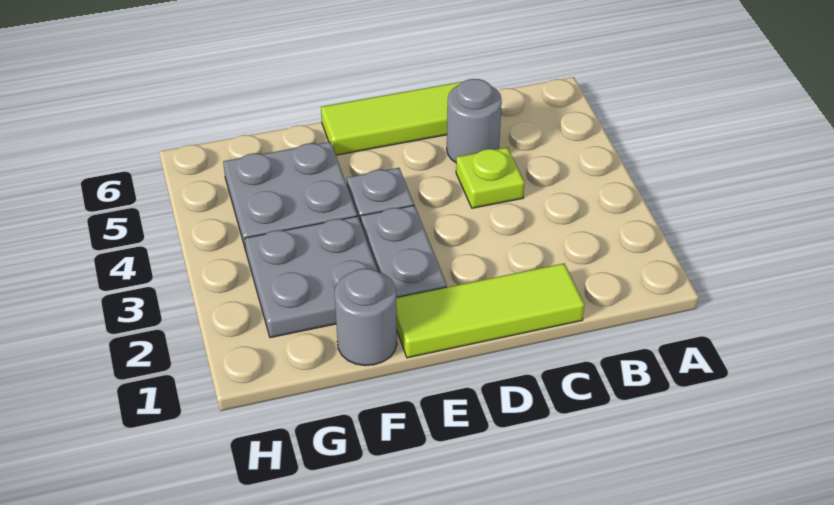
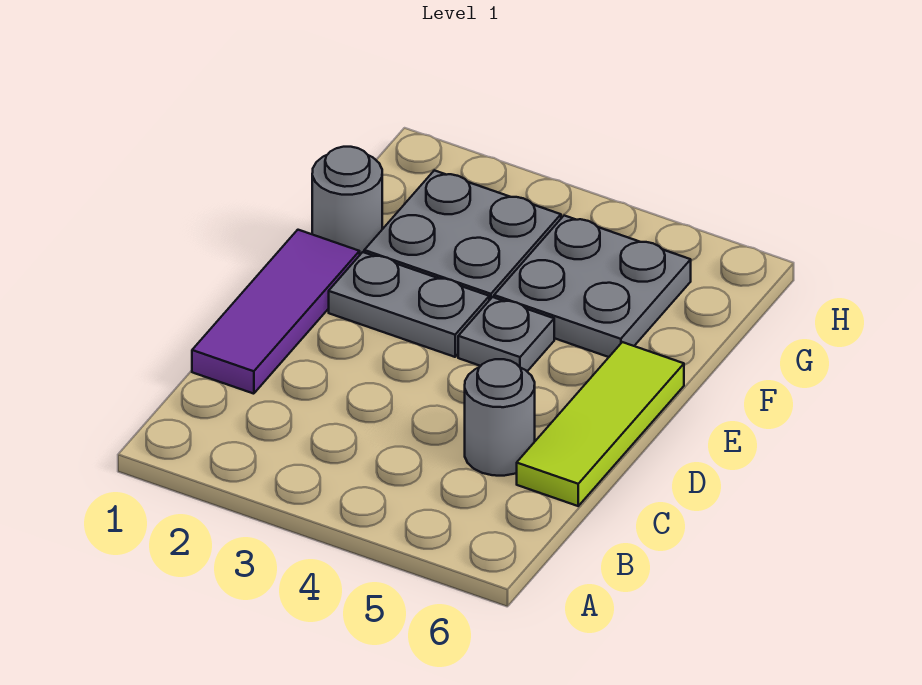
lime tile C1:E1 level 1 -> purple tile C1:E1 level 1
lime plate C4 level 1 -> none

